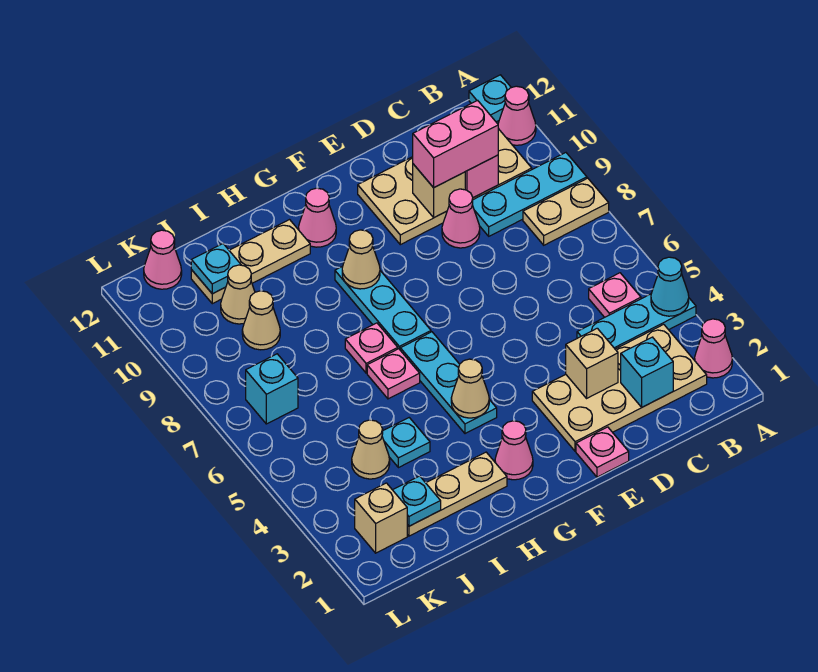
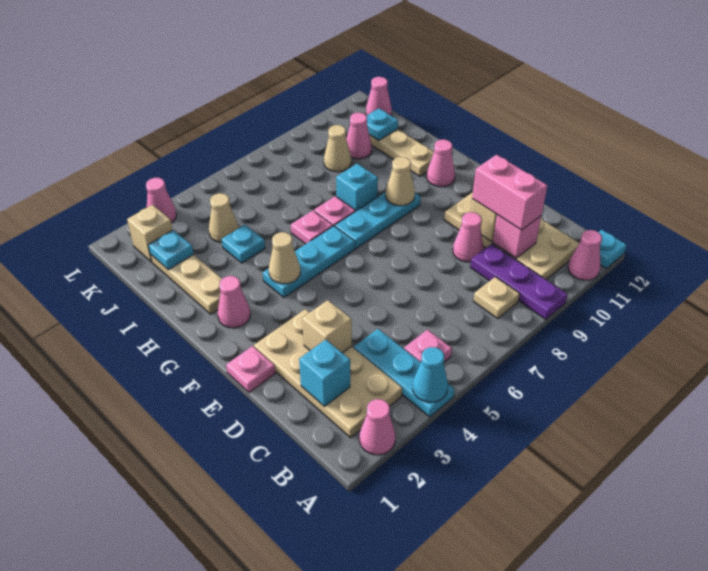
tan plate A8:B8 level 1 -> tan plate B8 level 1
cyan plate A9:C9 level 1 -> purple plate A9:C9 level 1
tan cone J10 level 1 -> pink cone J10 level 1
cyan brick K7 level 1 -> cyan brick H8 level 1
none -> pink cone L3 level 1

